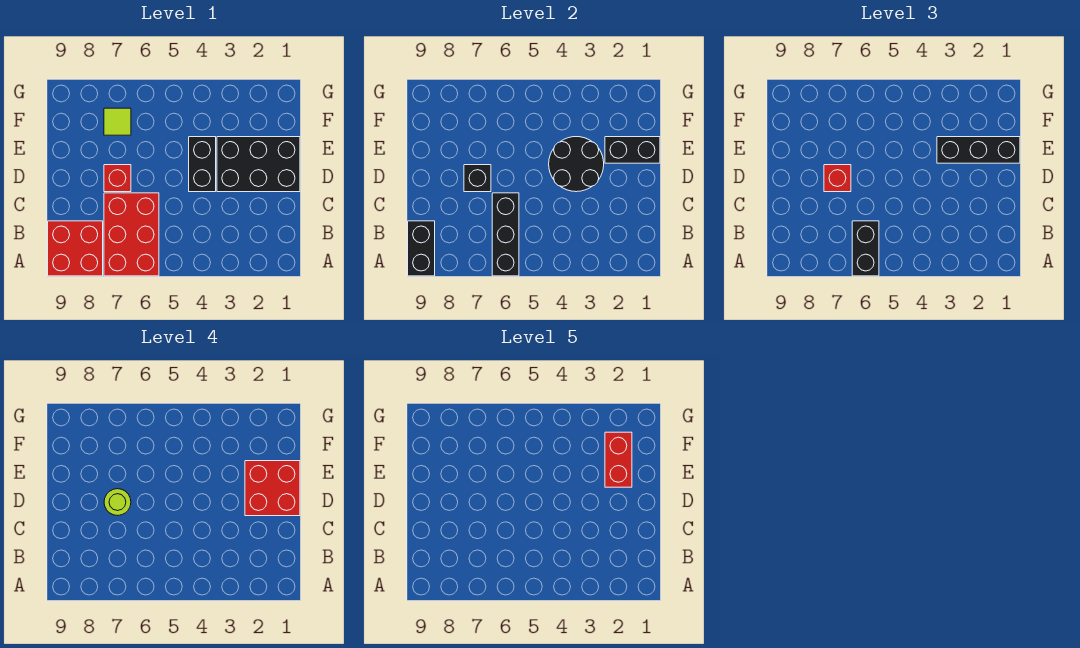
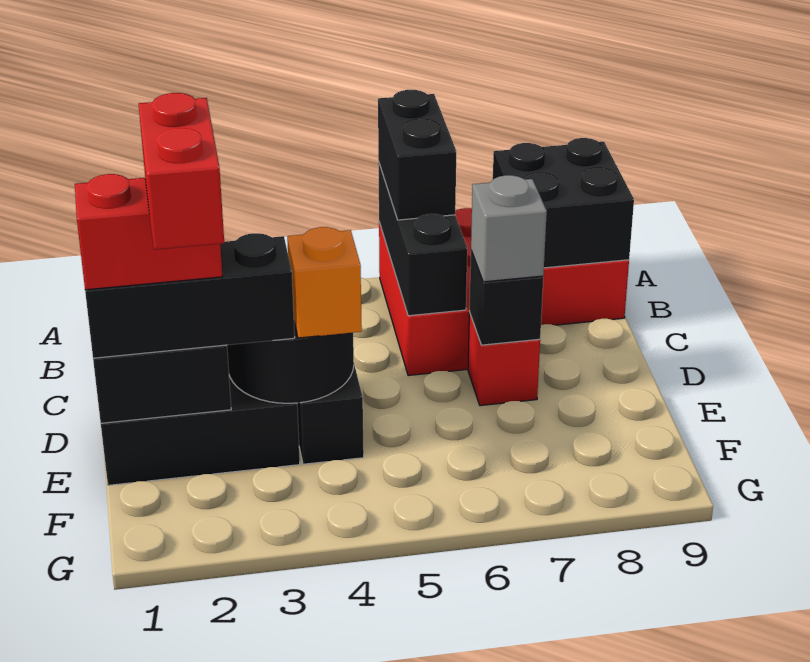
black brick A9:B9 level 2 -> black brick A8:B9 level 2
red brick D1:E2 level 4 -> red brick E1:E2 level 4
red brick D7 level 3 -> grey brick D7 level 3
lime round brick D7 level 4 -> none
none -> orange brick E4 level 3
lime tile F7 level 1 -> none

